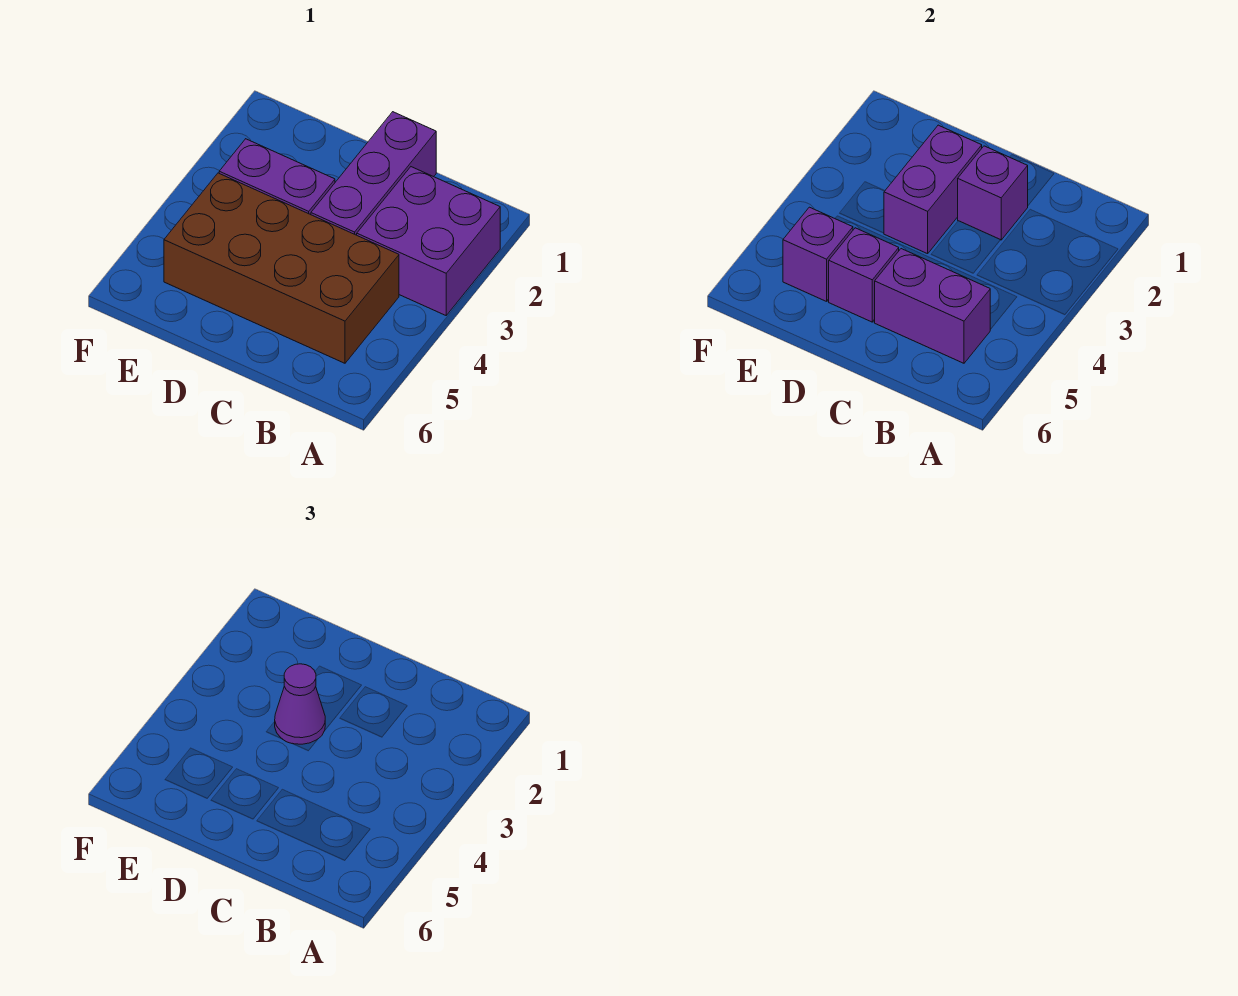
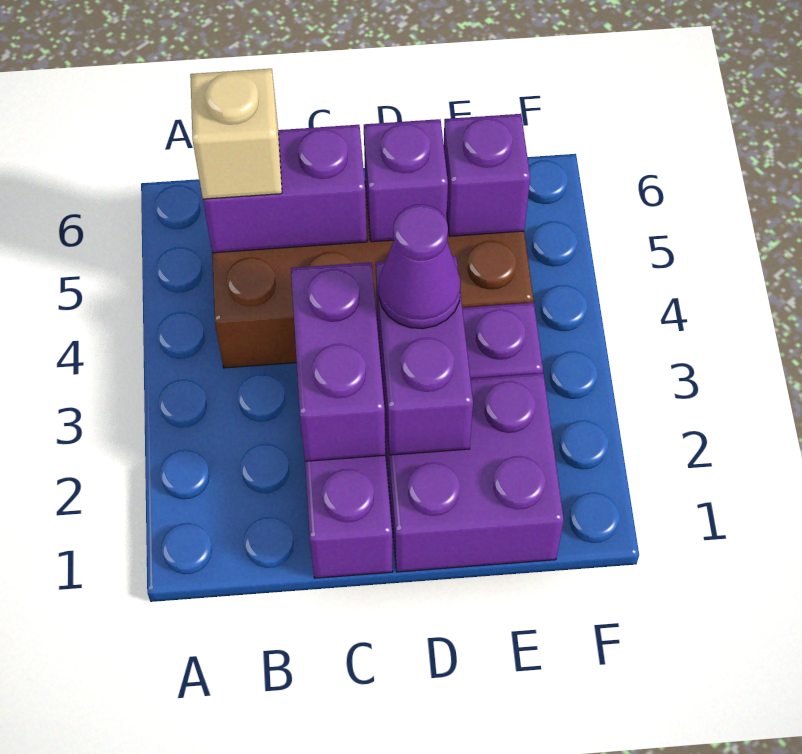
purple brick A2:B3 level 1 -> purple brick D1:E2 level 1
none -> tan brick B5 level 3
purple brick C2 level 2 -> purple brick C2:C3 level 2

